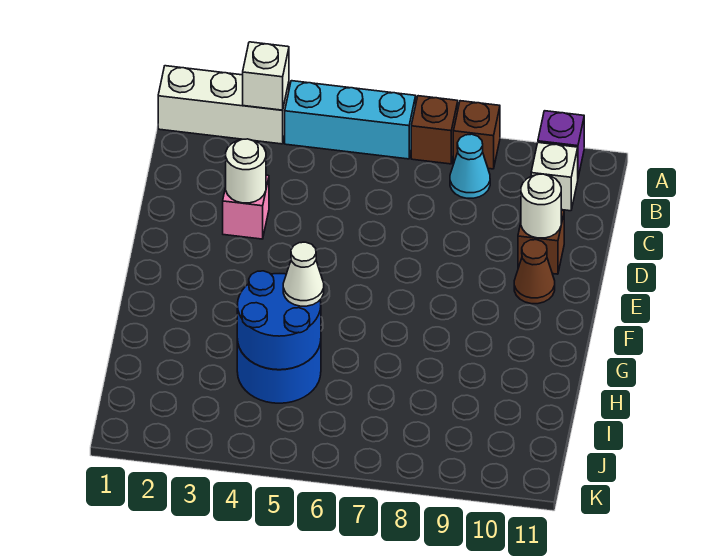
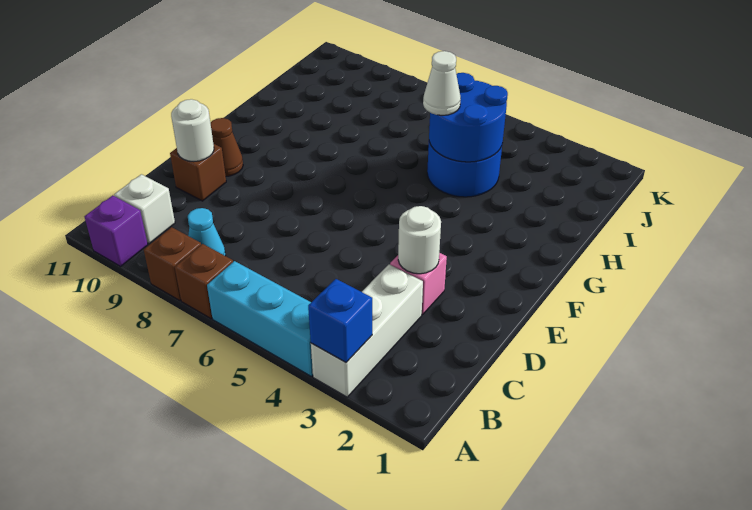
white brick A1:A3 level 1 -> white brick A3:C3 level 1
white brick A3 level 2 -> blue brick A3 level 2

